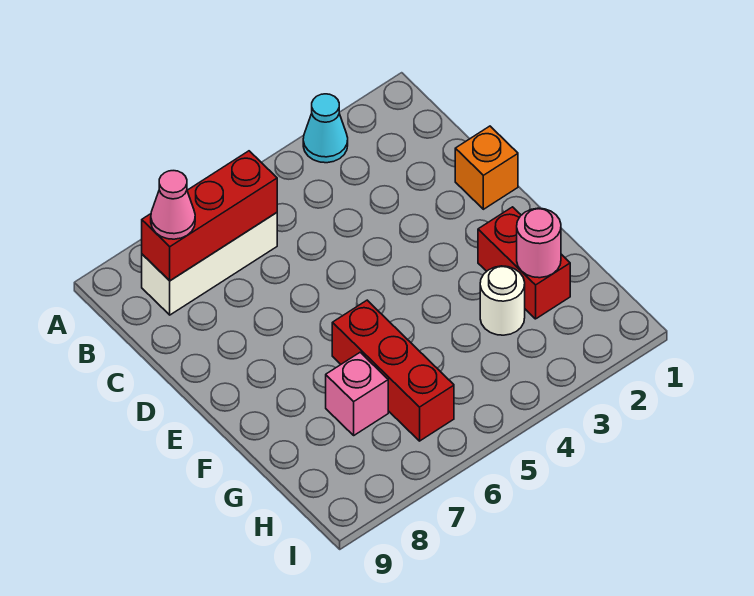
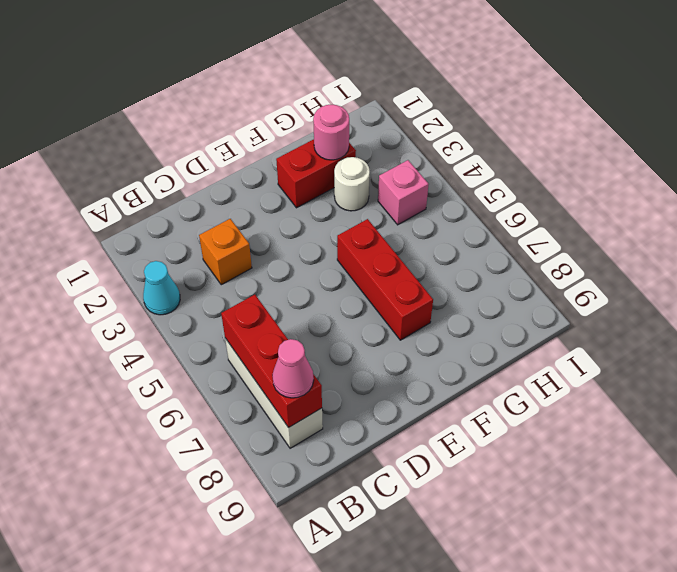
orange brick D1 level 1 -> orange brick C3 level 1
red brick F6:H6 level 1 -> red brick F5:F7 level 1
pink brick G7 level 1 -> pink brick H4 level 1

